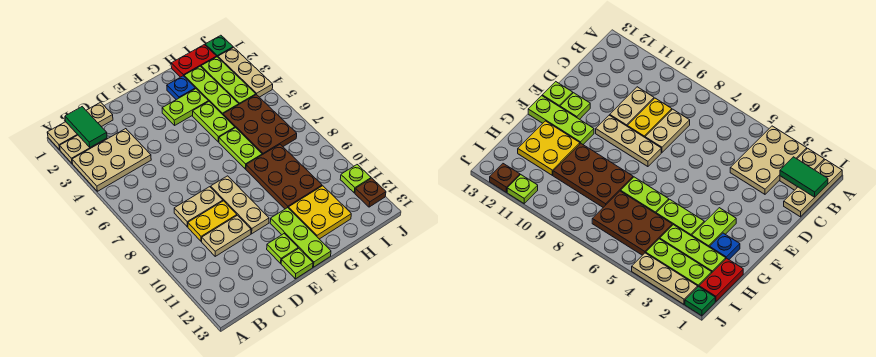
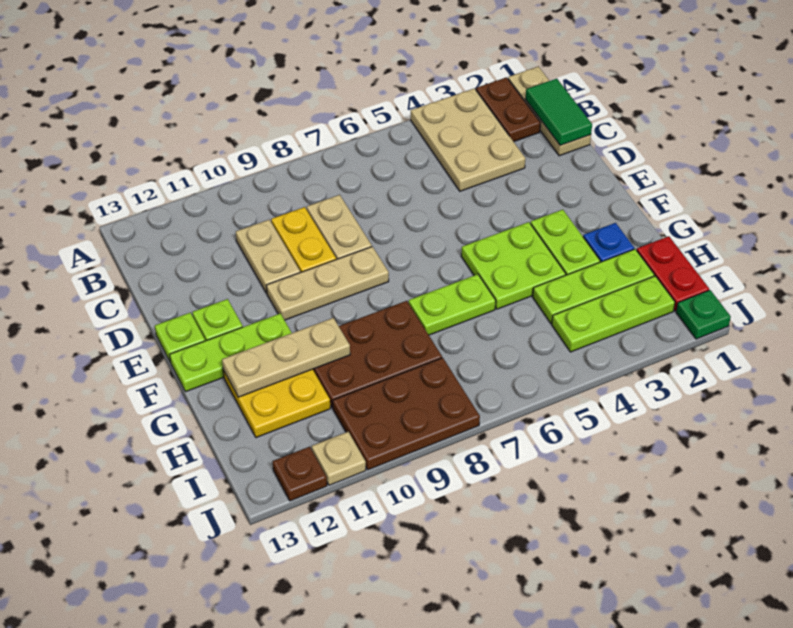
tan plate A2:B2 level 1 -> brown plate A2:B2 level 1
green tile B1:B2 level 2 -> green tile B1:C1 level 2
lime plate G4:G5 level 1 -> lime plate F4:G5 level 1
brown plate H5:I7 level 1 -> brown plate I8:J10 level 1
tan plate J2:J4 level 1 -> tan plate G10:G12 level 2
lime plate J11 level 1 -> tan plate J11 level 1

